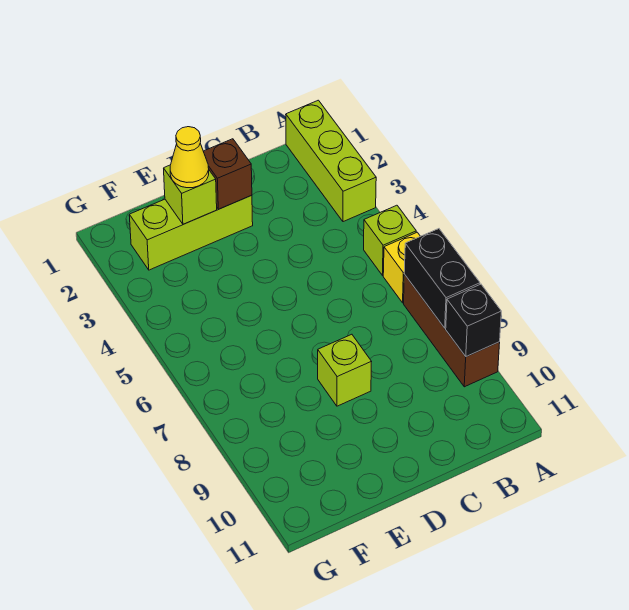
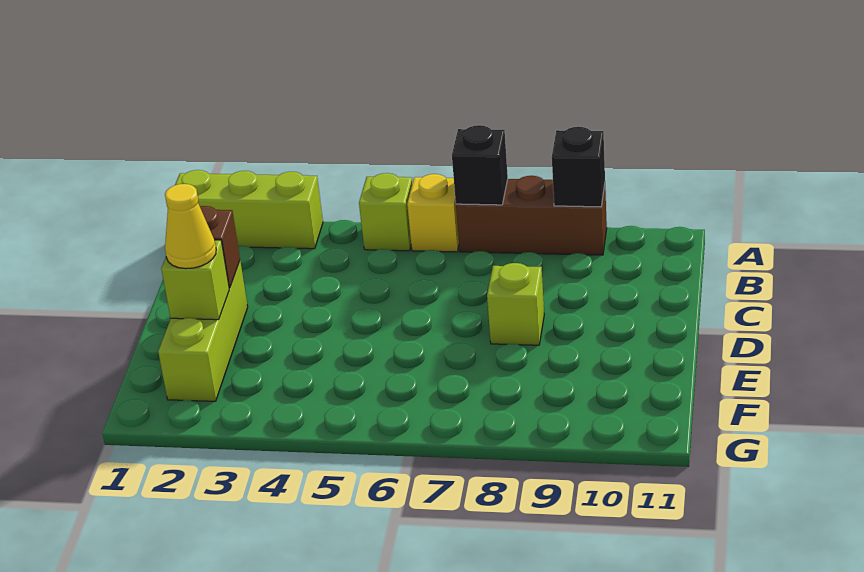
black brick A7:A8 level 2 -> black brick A7 level 2

